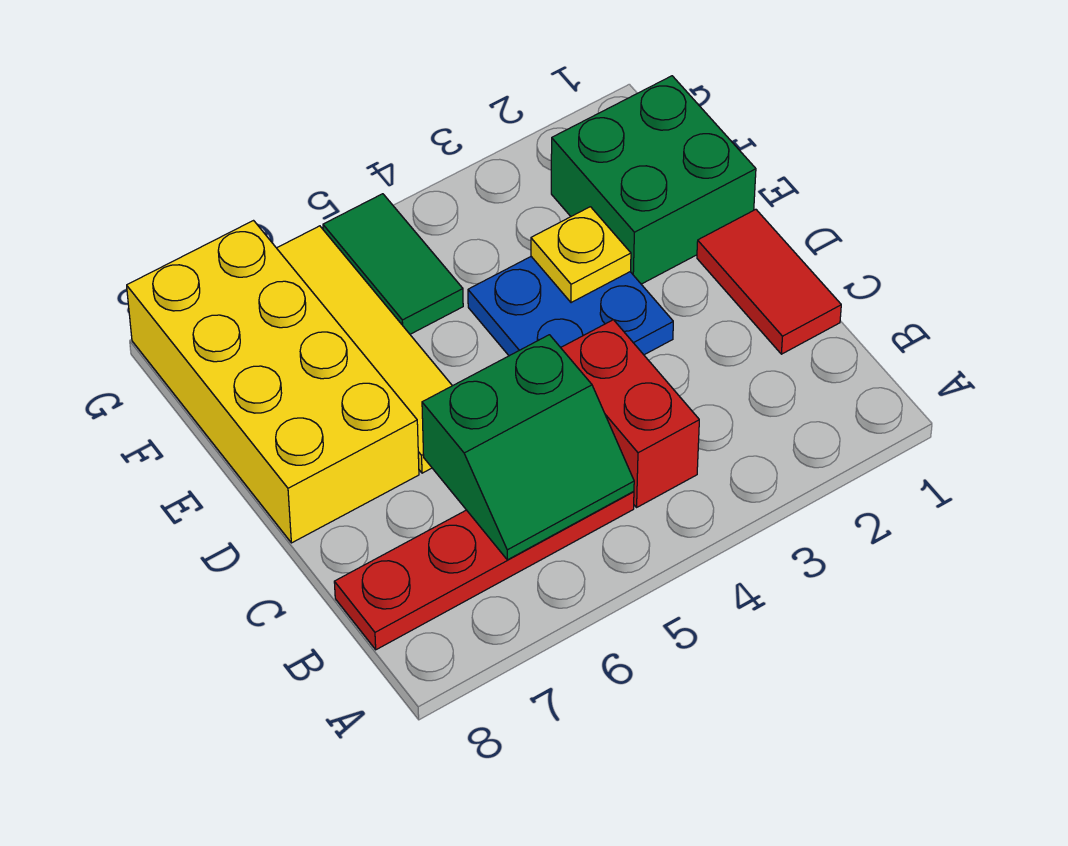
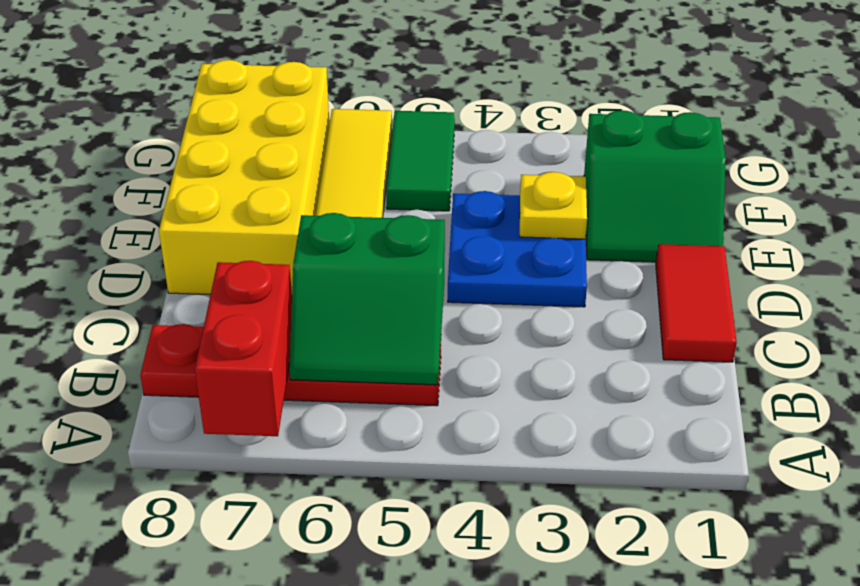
red brick B4:C4 level 1 -> red brick A7:B7 level 2
green brick E1:F2 level 1 -> green slope E1:F2 level 1 top F

